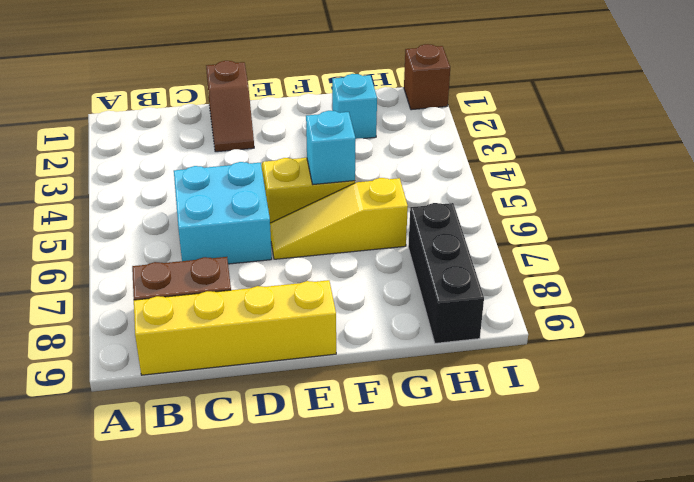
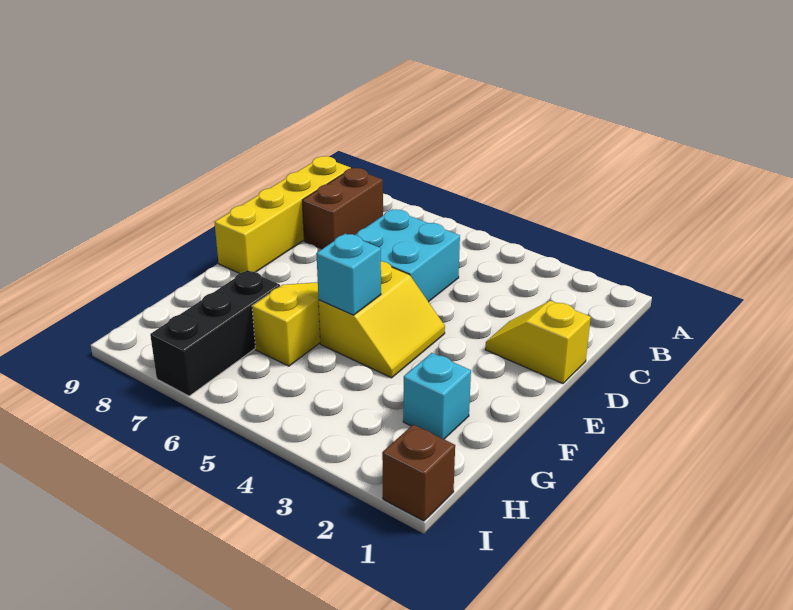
brown slope D1:D2 level 1 top 1 -> yellow slope D1:D2 level 1 top 1
black brick H7:H9 level 1 -> black brick G7:I7 level 1

